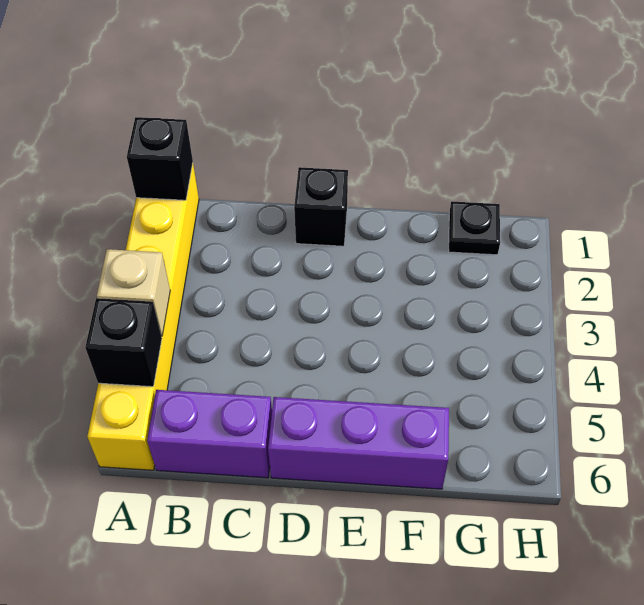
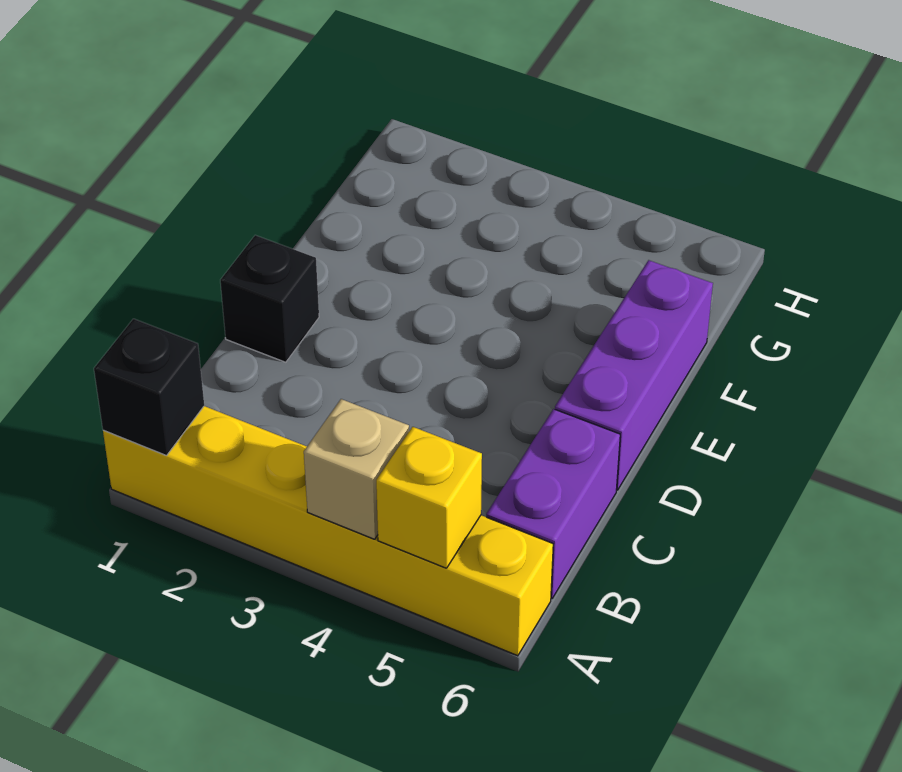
black brick A5 level 2 -> yellow brick A5 level 2
black plate G1 level 1 -> none

